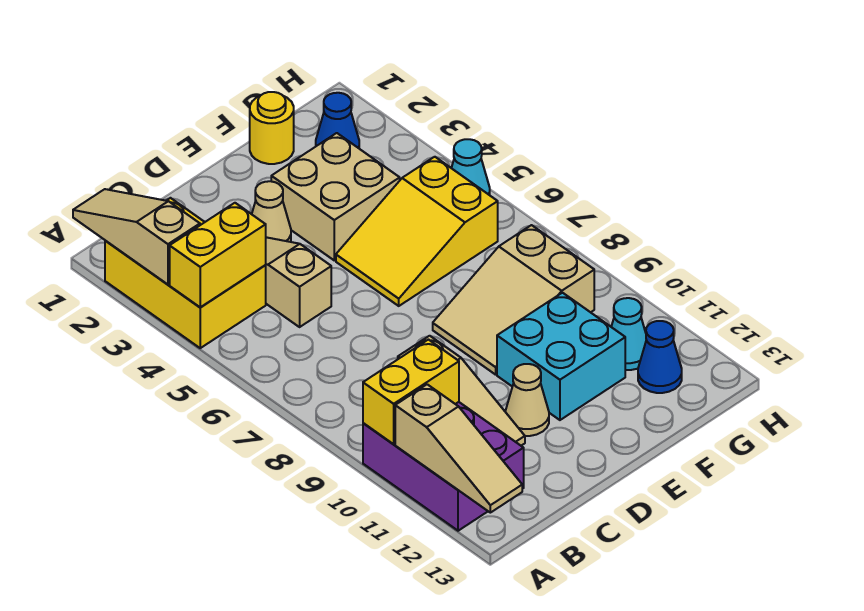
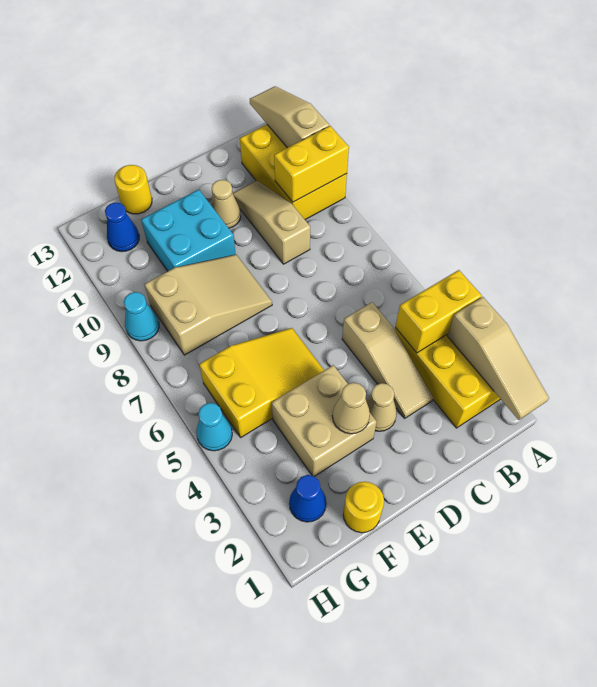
purple brick A10:B12 level 1 -> yellow brick A10:B12 level 1
none -> tan cone E3 level 2
none -> yellow round brick F13 level 1
cyan cone G11 level 1 -> cyan cone H9 level 1

